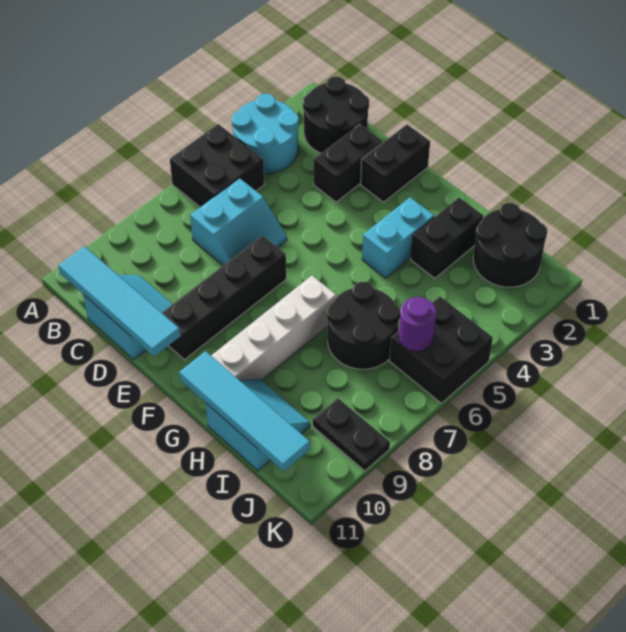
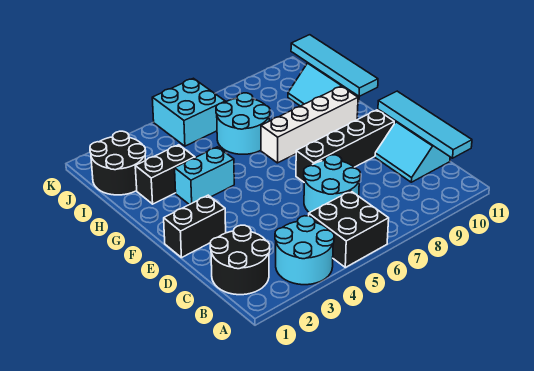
cyan slope C6:D7 level 1 top C -> cyan round brick C6:D7 level 1
black brick D2:D3 level 1 -> none
black round brick H6:I7 level 1 -> cyan round brick H6:I7 level 1
black brick J5:K6 level 1 -> cyan brick J5:K6 level 1
purple round brick J6 level 2 -> none
black plate J9:K9 level 1 -> none

